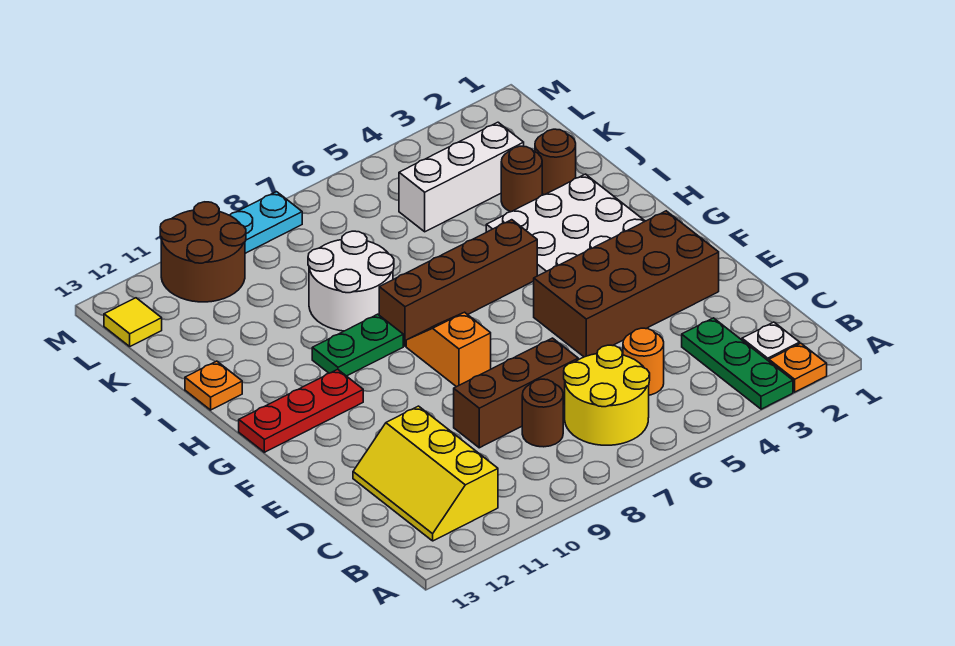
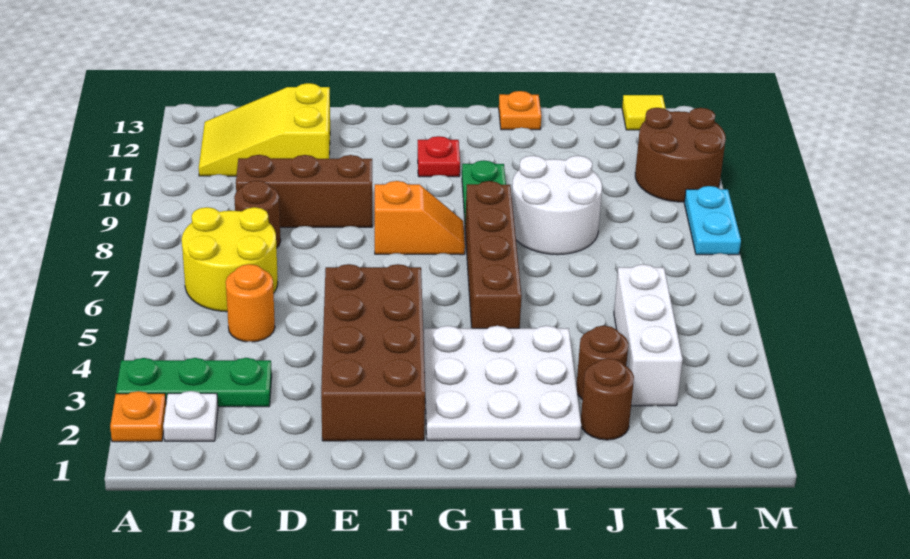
yellow slope B11:D12 level 1 top 11 -> yellow slope B11:D12 level 1 top D
brown brick D7:D9 level 1 -> brown brick C9:E9 level 1
red plate G11:G13 level 1 -> red plate G11 level 1

